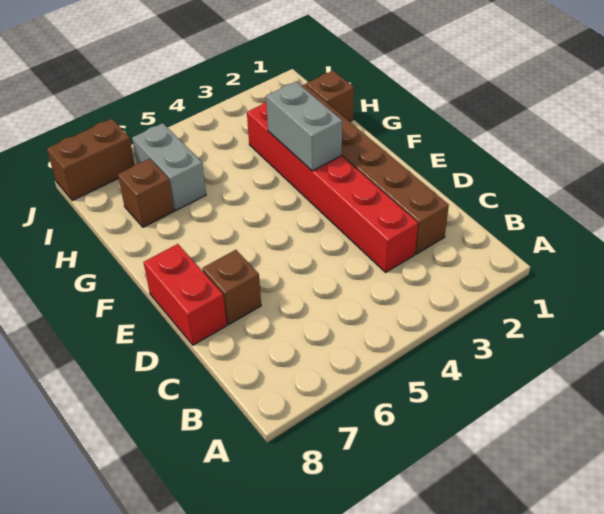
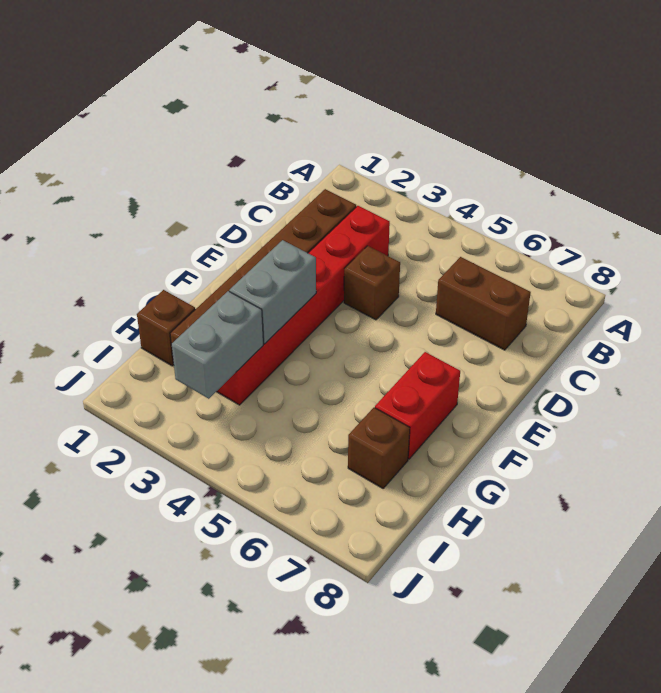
brown brick D7 level 1 -> brown brick D4 level 1
red brick D8:E8 level 1 -> red brick F7:G7 level 1
grey brick H6:I6 level 1 -> grey brick H3:I3 level 2
brown brick J7:J8 level 1 -> brown brick C6:C7 level 1

